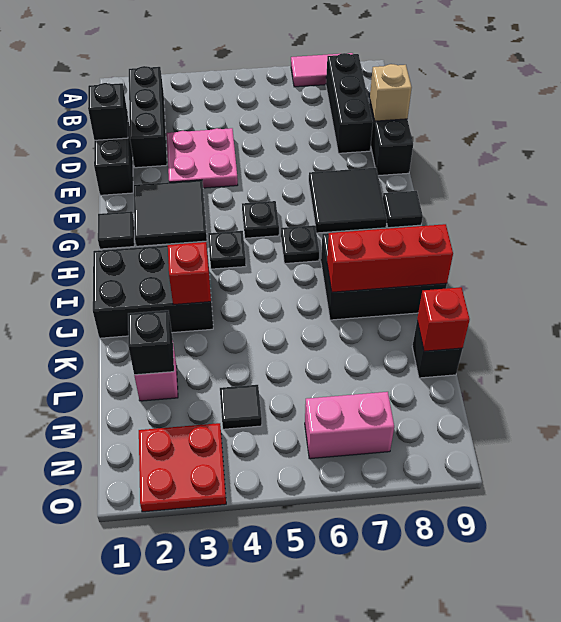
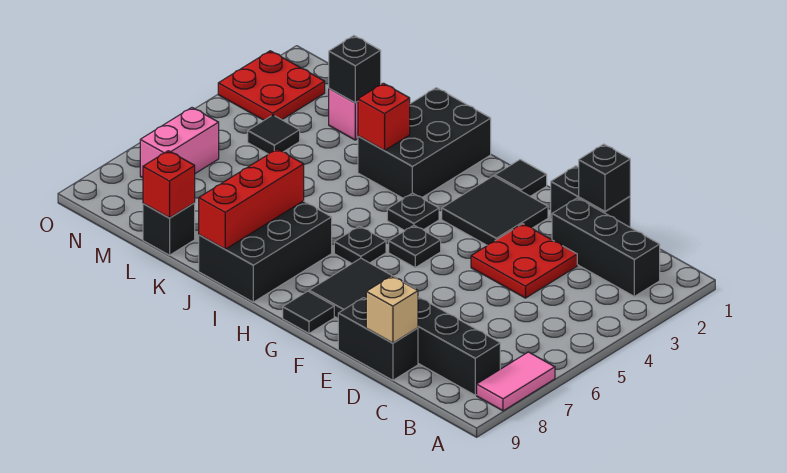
pink plate D3:E4 level 1 -> red plate D3:E4 level 1

